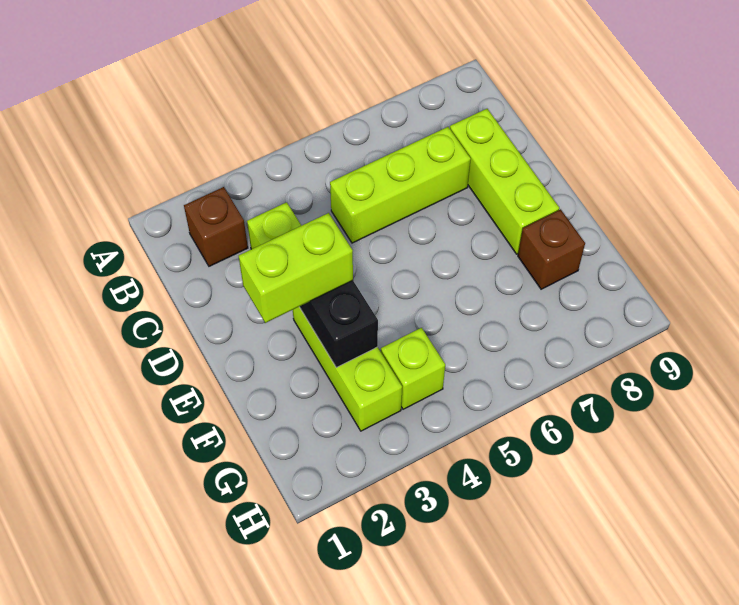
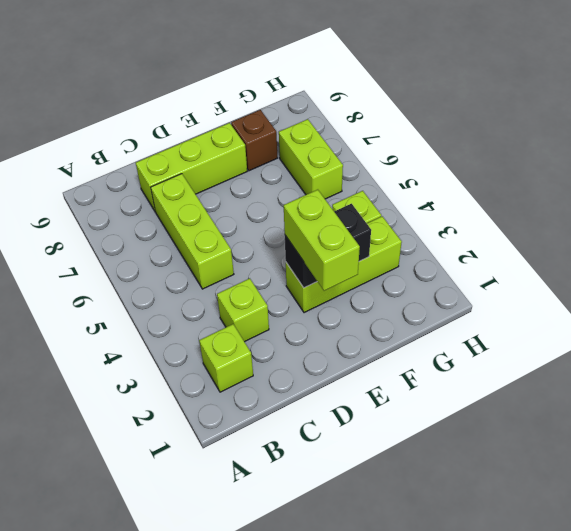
brown brick B2 level 1 -> lime brick B2 level 1
none -> lime brick G6:G7 level 1

